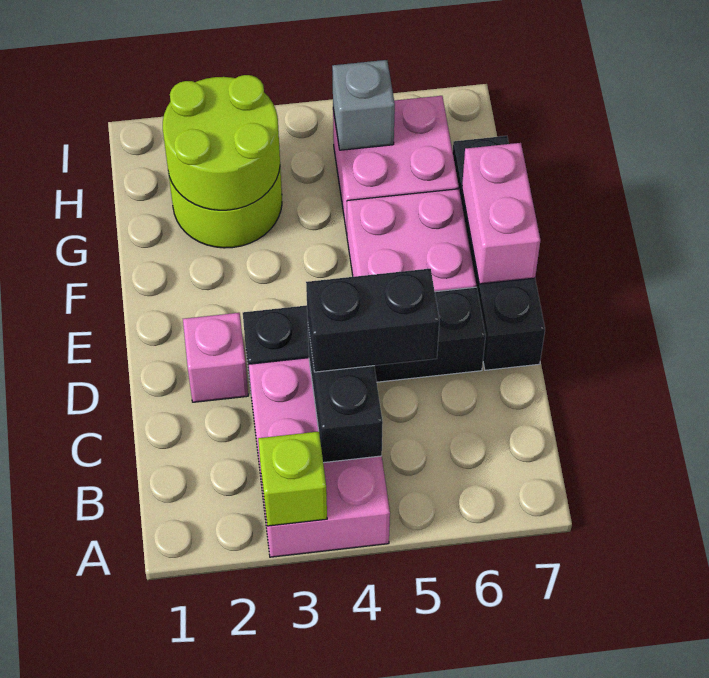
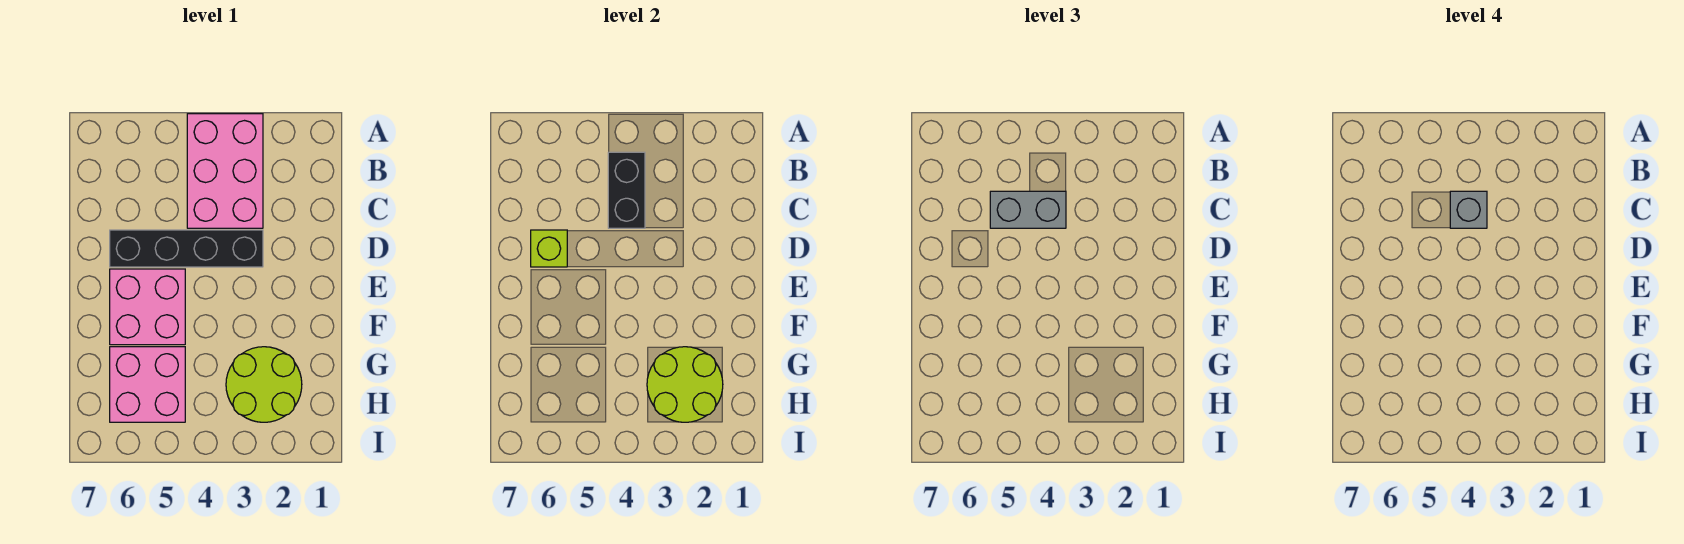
lime brick A3 level 2 -> lime brick D6 level 2
black brick C4:C5 level 3 -> grey brick C4:C5 level 3
pink brick D2 level 1 -> none
black brick D7:G7 level 1 -> none
pink brick E7:F7 level 2 -> none
grey brick H5 level 2 -> grey brick C4 level 4

